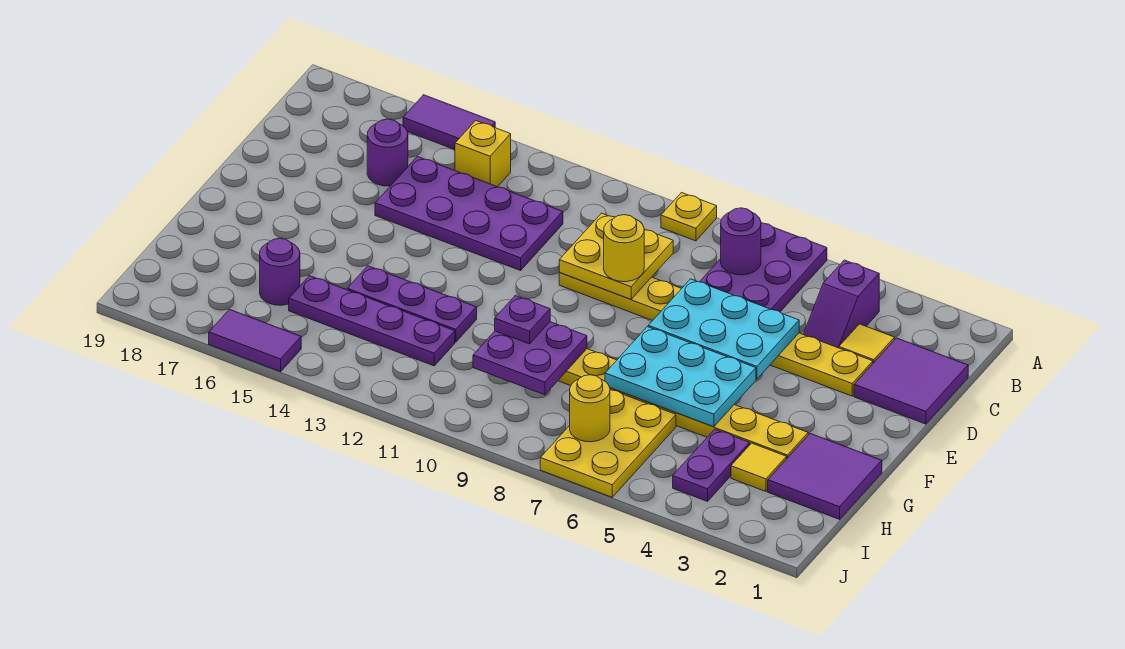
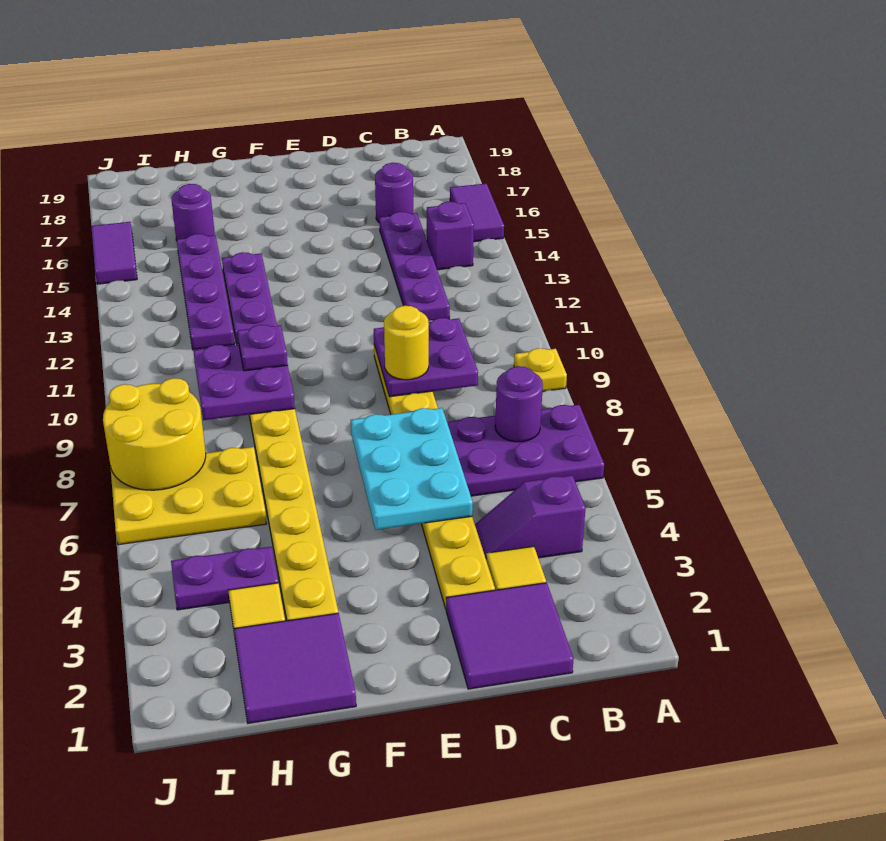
yellow brick B14 level 1 -> purple brick B14 level 1
yellow plate C9:D10 level 2 -> purple plate C9:D10 level 2
purple plate C12:D15 level 1 -> purple plate C12:C15 level 1
cyan plate F5:G7 level 2 -> none
yellow round brick I7 level 2 -> yellow round brick I7:J8 level 2

